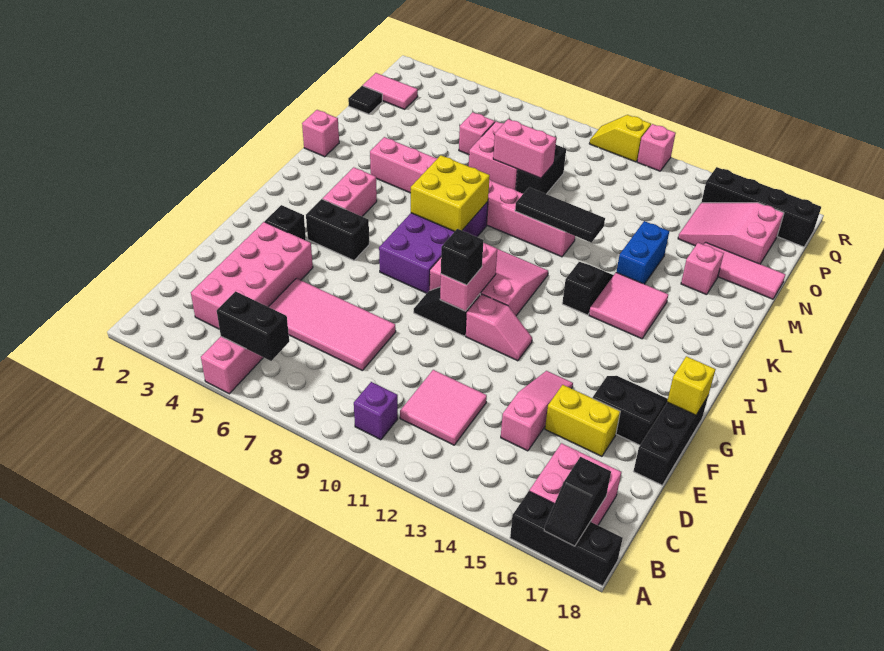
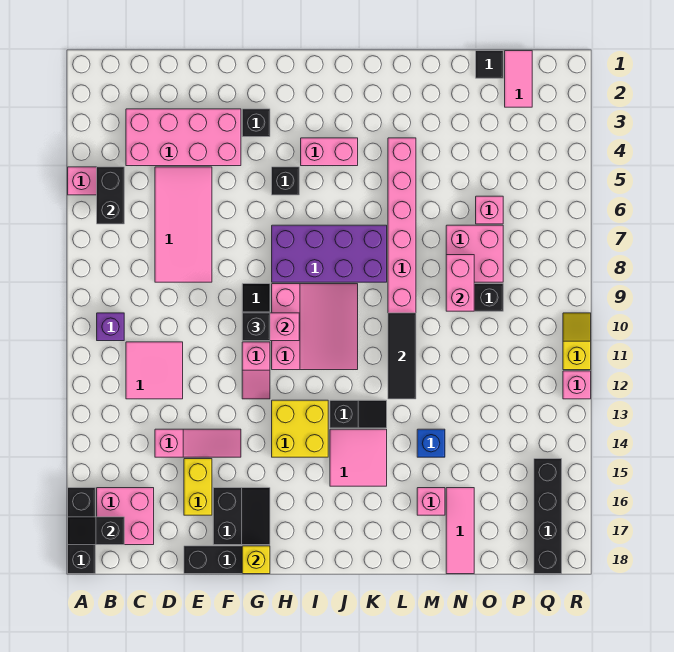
black brick H4:H5 level 1 -> black brick H5 level 1
yellow brick J7:K8 level 2 -> yellow brick H13:I14 level 1
pink brick L1 level 1 -> none
blue brick L14:M14 level 1 -> blue brick M14 level 1
pink slope O15:P17 level 1 top 17 -> none

